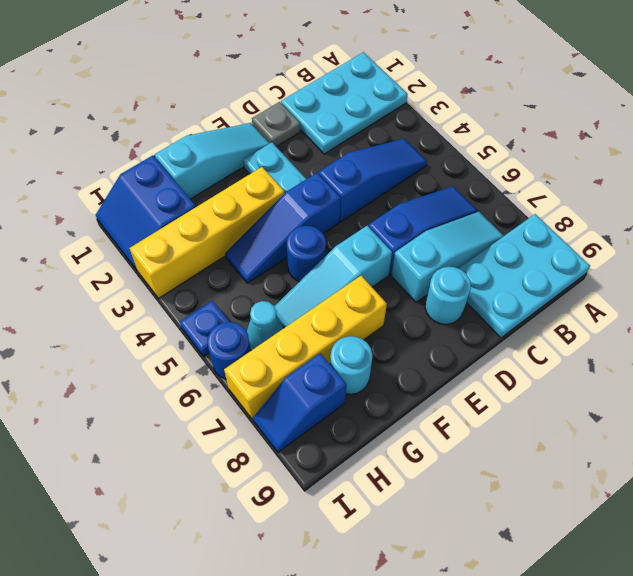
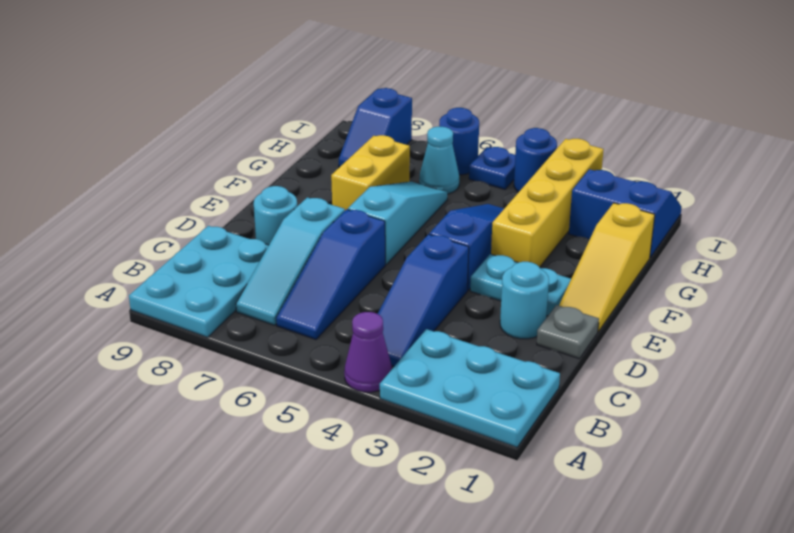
cyan plate A1:C2 level 1 -> cyan plate A1:B3 level 1
none -> purple cone A4 level 1
cyan slope E1:G1 level 1 top G -> yellow slope E1:G1 level 1 top G
blue round brick F5 level 1 -> blue round brick I4 level 1
yellow brick F7:I7 level 1 -> yellow brick F7:G7 level 1
cyan round brick G8 level 1 -> cyan round brick D2 level 1
blue slope H8:I8 level 1 top H -> blue slope H8:I8 level 1 top I

